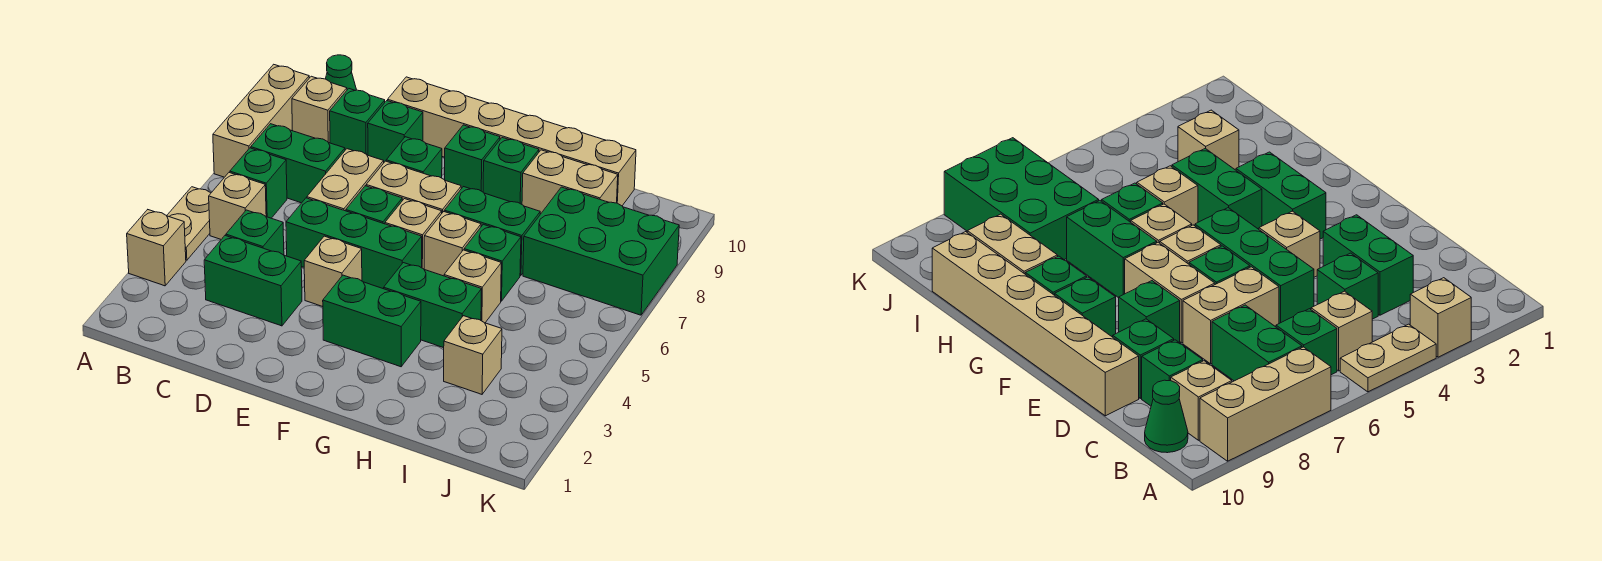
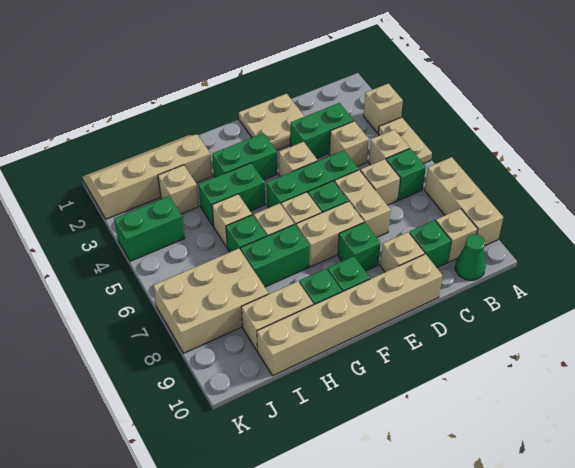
green brick B7:C7 level 1 -> green brick J4:K4 level 1
green brick C4 level 1 -> tan brick C4 level 1
none -> tan brick C6 level 1
none -> tan plate D1:E2 level 1
green brick D9 level 1 -> tan brick D9 level 1
none -> tan slope H1:K2 level 1 top 2
green brick I7:K8 level 1 -> tan brick I7:K8 level 1

